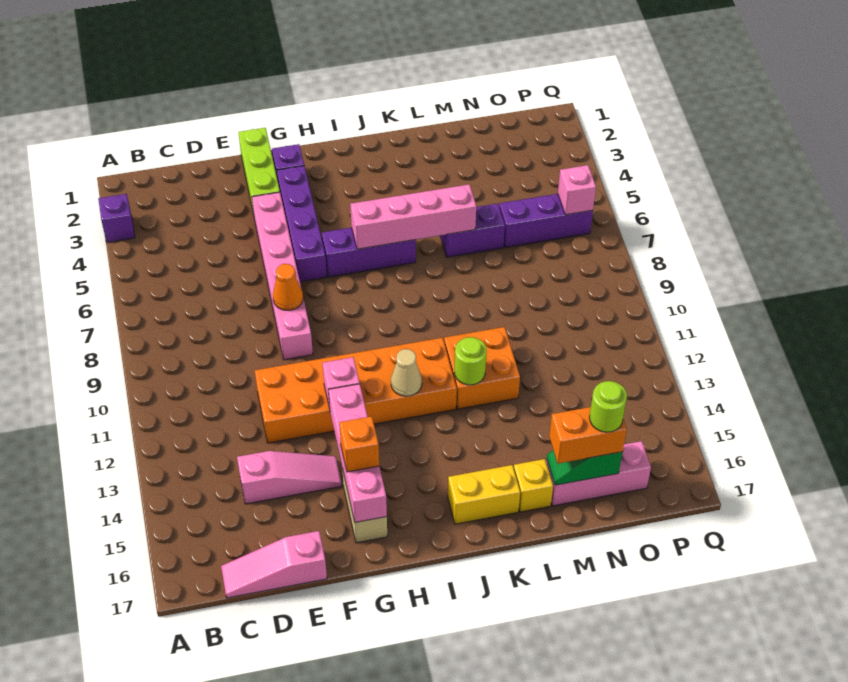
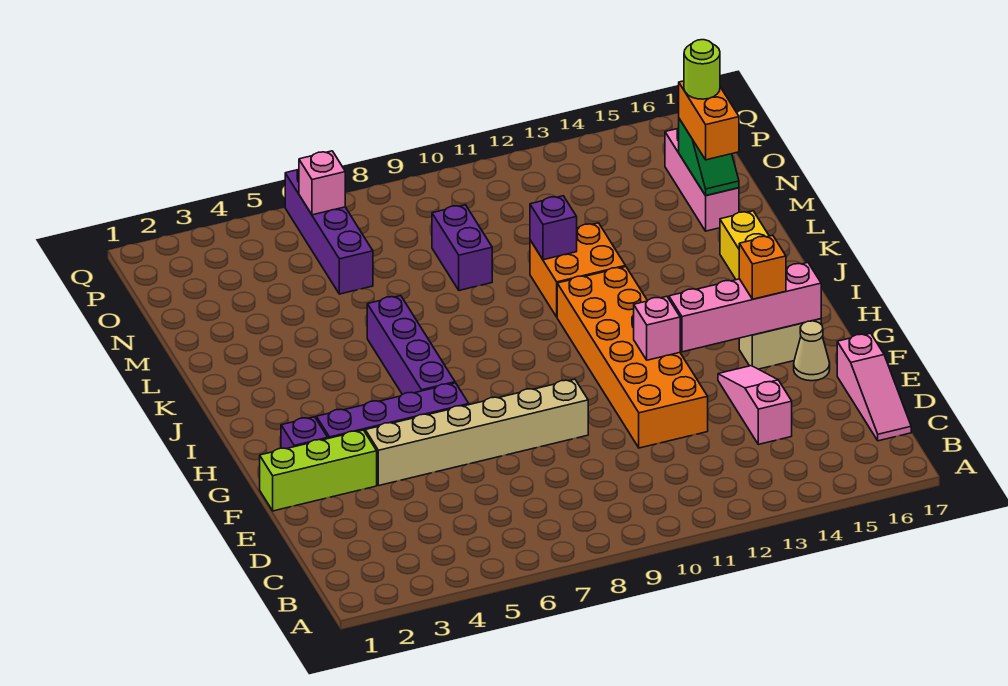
purple brick A3 level 1 -> purple brick L11 level 2
pink brick F4:F9 level 1 -> tan brick F4:F9 level 1
orange cone F8 level 2 -> none
purple brick H6:J6 level 1 -> purple brick H6:K6 level 1
pink brick I6:L6 level 2 -> none
tan cone I12 level 2 -> tan cone F16 level 1
lime round brick K12 level 2 -> none
purple brick L6:M6 level 1 -> purple brick M9:N9 level 1
yellow brick L16 level 1 -> none
purple brick N6:P6 level 1 -> purple brick N6:Q6 level 1

